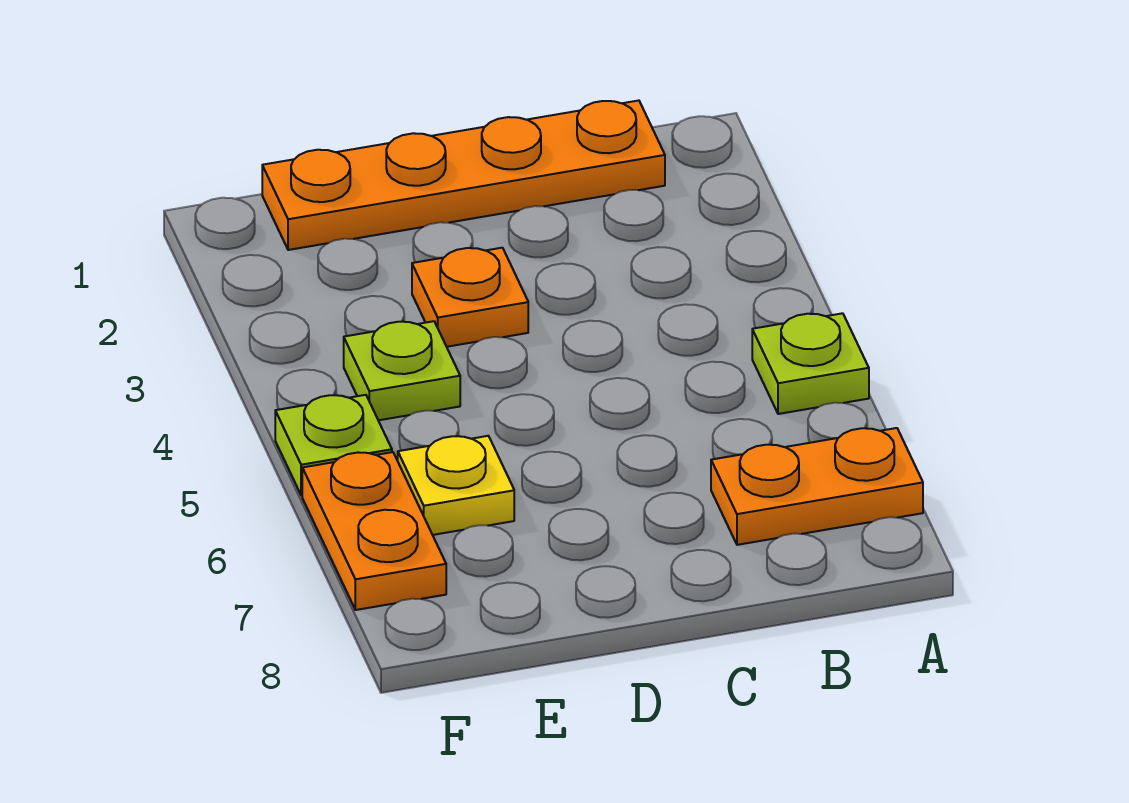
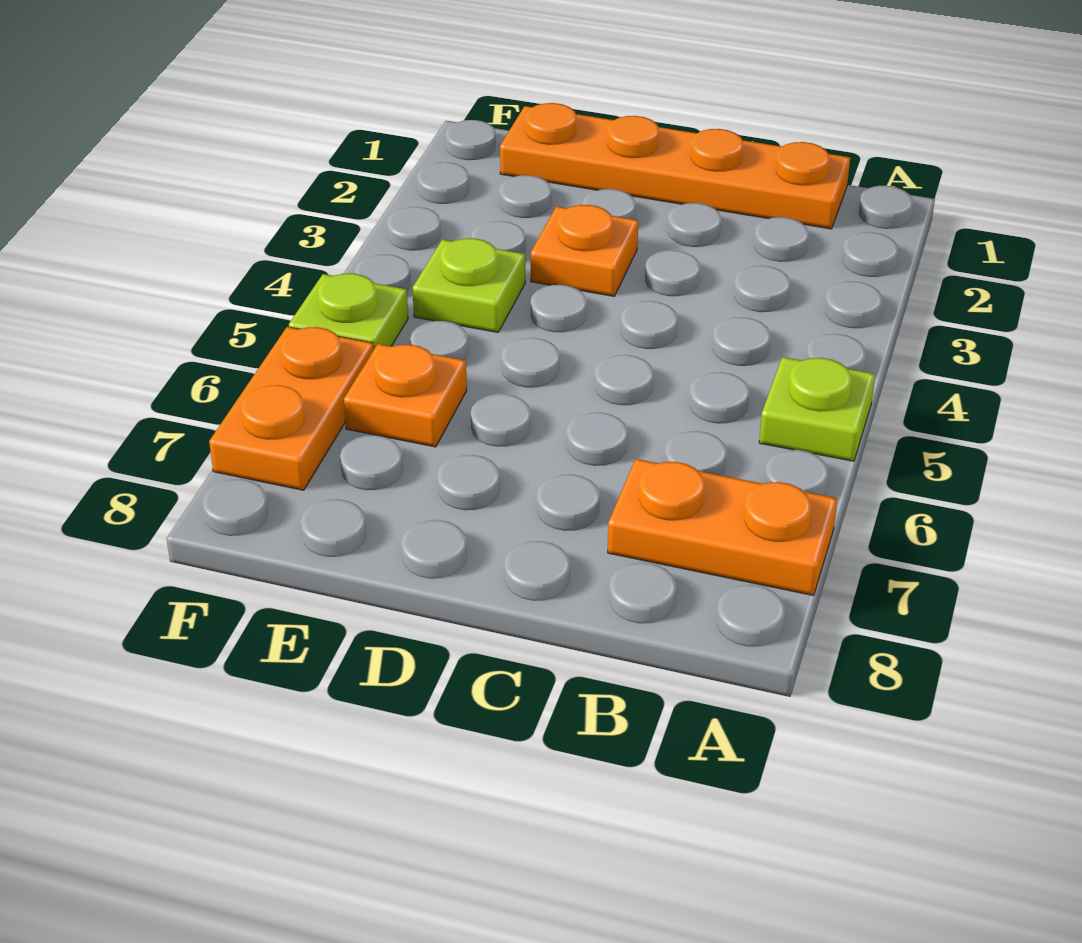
yellow plate E6 level 1 -> orange plate E6 level 1

